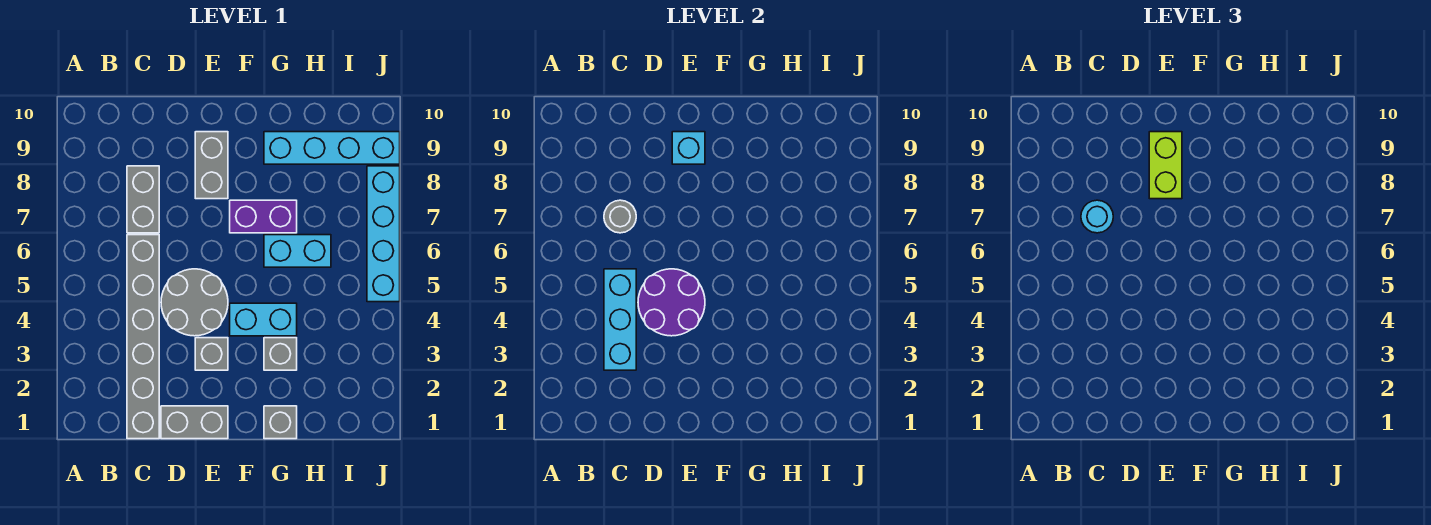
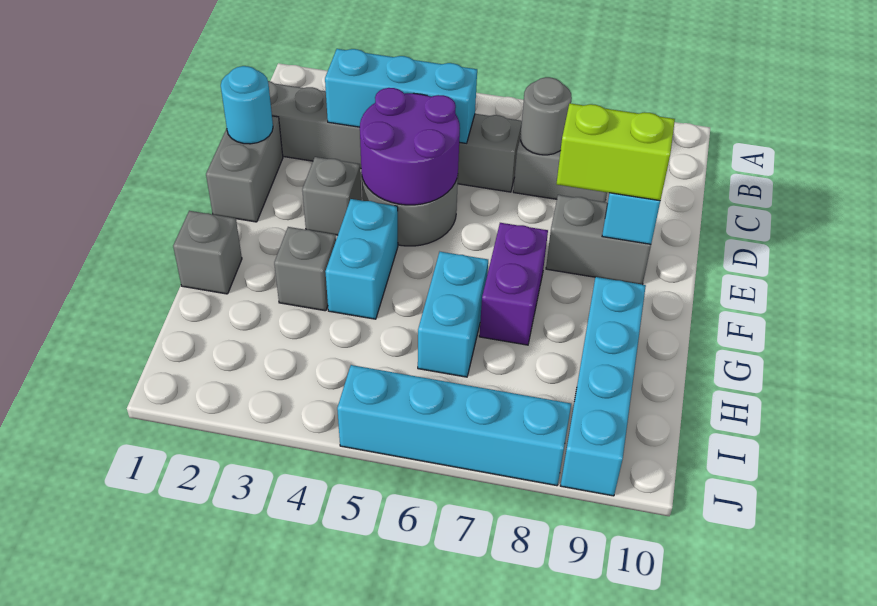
cyan round brick C7 level 3 -> cyan round brick D1 level 2

